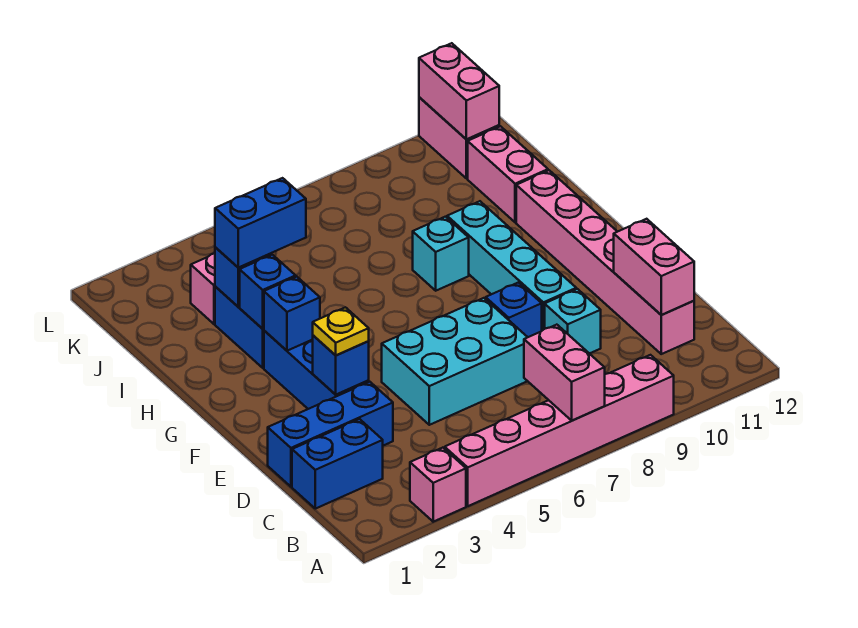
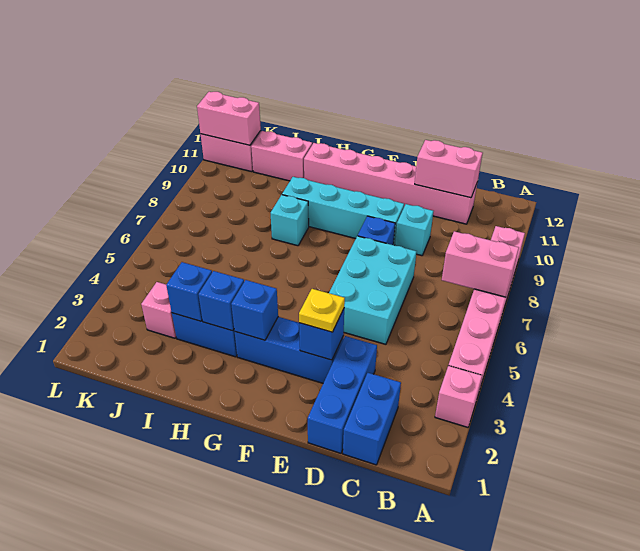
blue brick I3:I4 level 3 -> none

